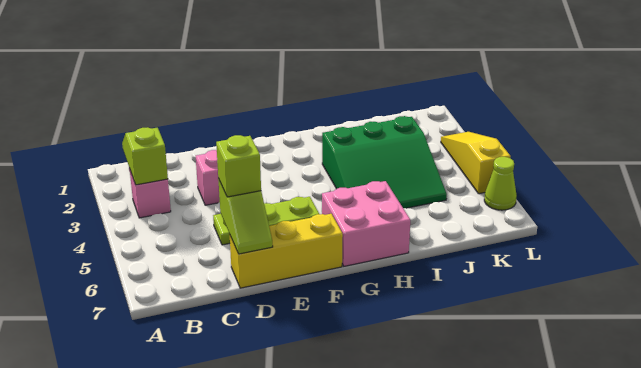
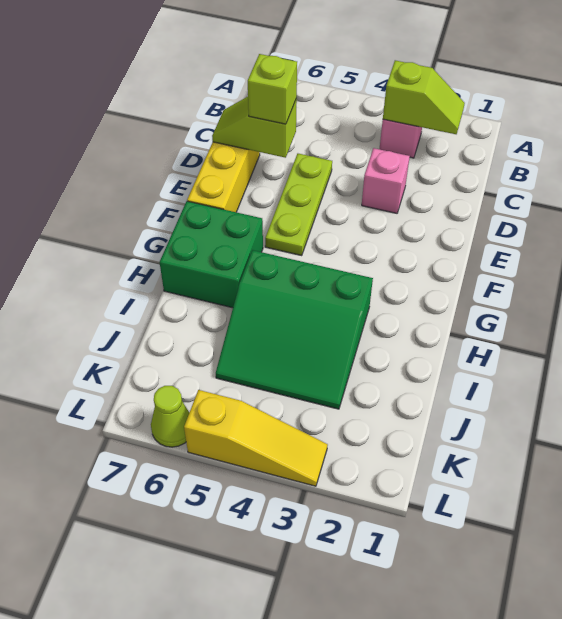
pink brick G6:H7 level 1 -> green brick G6:H7 level 1
green slope H3:J5 level 1 top 3 -> green slope H3:J5 level 1 top H

